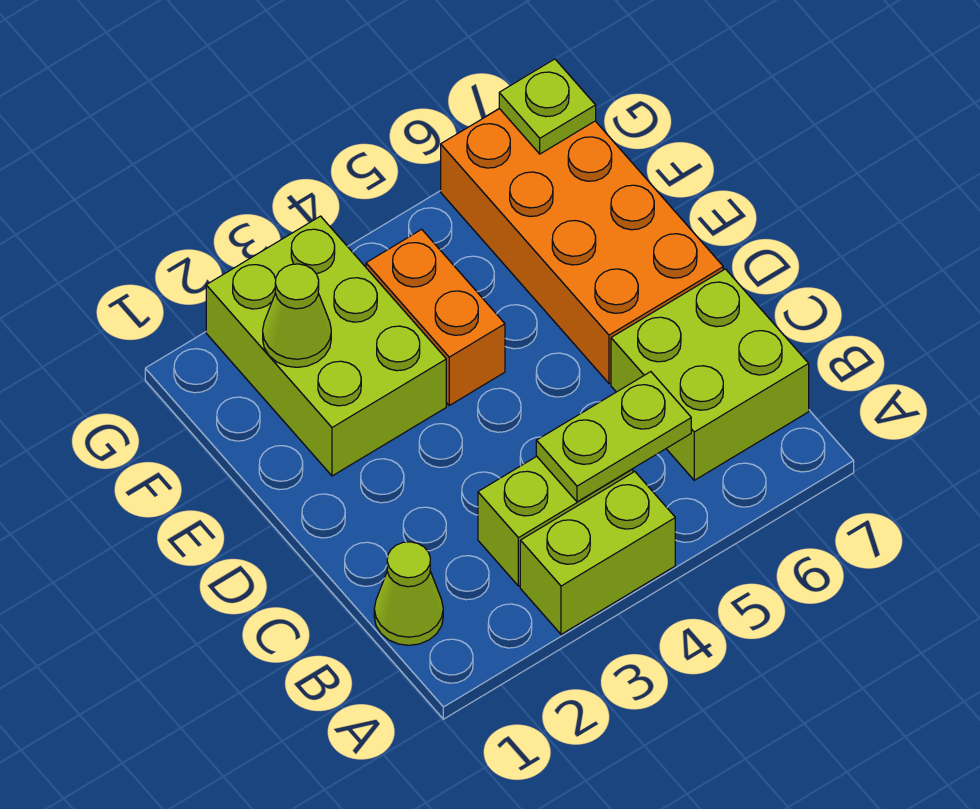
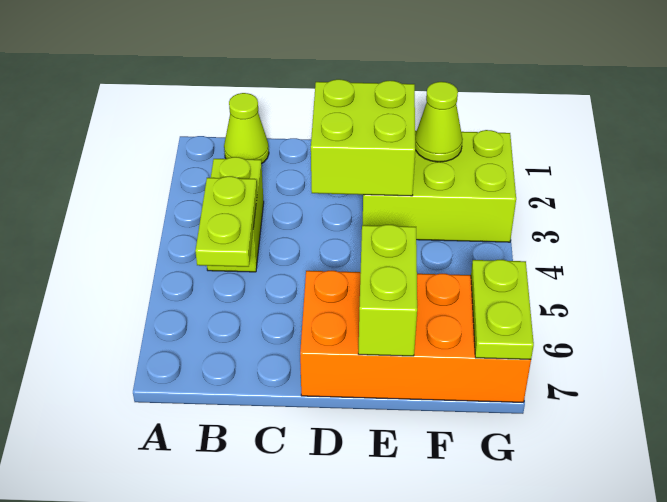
lime brick A3:A4 level 1 -> lime brick E6:E7 level 2
lime brick B6:C7 level 1 -> lime brick D2:E3 level 2
orange brick E4:F4 level 1 -> none
lime plate G7 level 2 -> lime plate G6:G7 level 2

